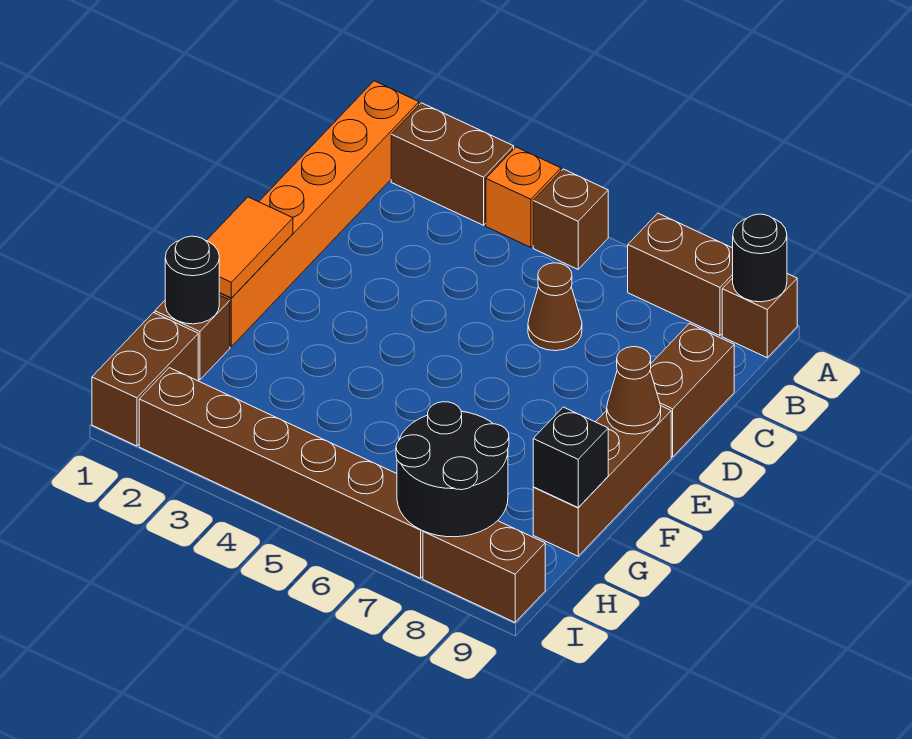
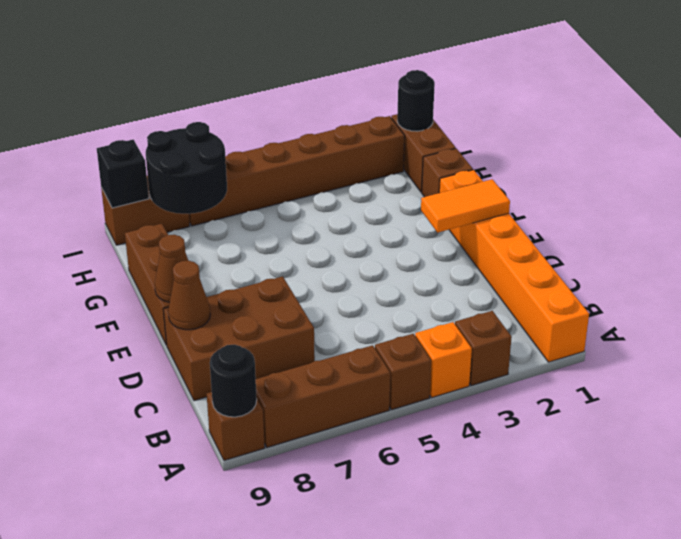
brown brick A2:A3 level 1 -> brown brick A3 level 1
brown brick A7:A8 level 1 -> brown brick A6:A8 level 1
brown cone C6 level 1 -> brown cone D9 level 2
brown brick C9:D9 level 1 -> brown brick C7:D9 level 1
orange tile E1:F1 level 2 -> orange tile E1:E2 level 2
black round brick G1 level 2 -> black round brick I1 level 2
black brick G9 level 2 -> black brick I9 level 2

